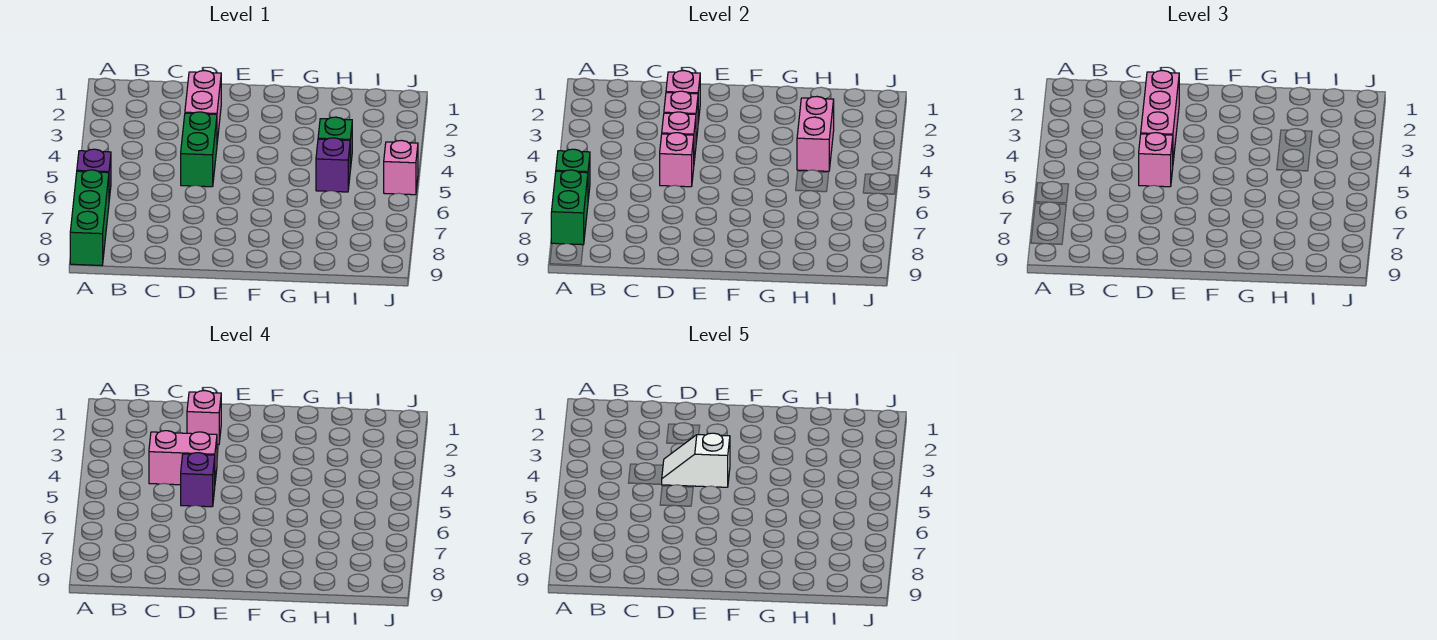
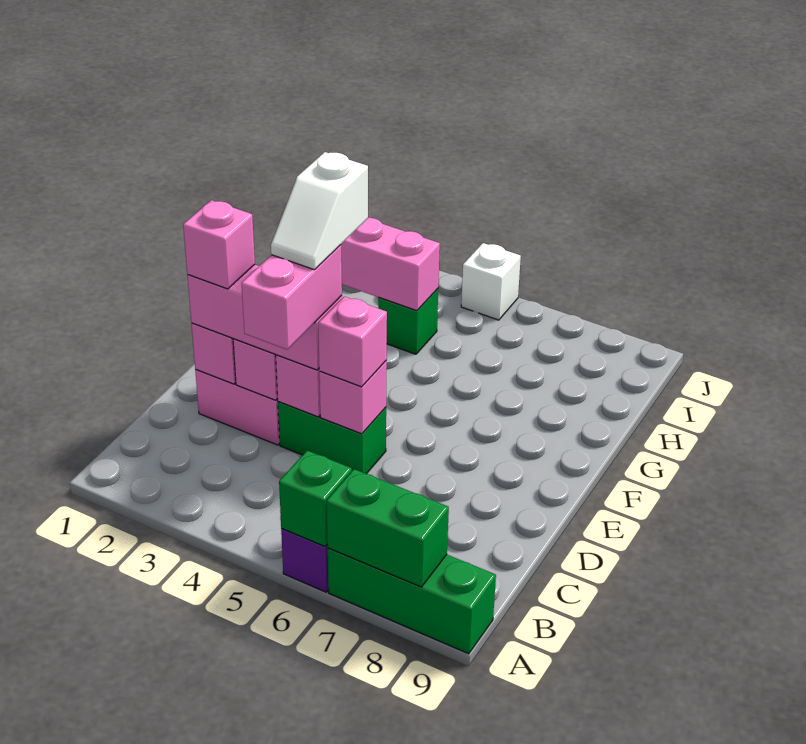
purple brick D5 level 4 -> none
purple brick H5 level 1 -> none
pink brick J5 level 1 -> white brick J5 level 1

